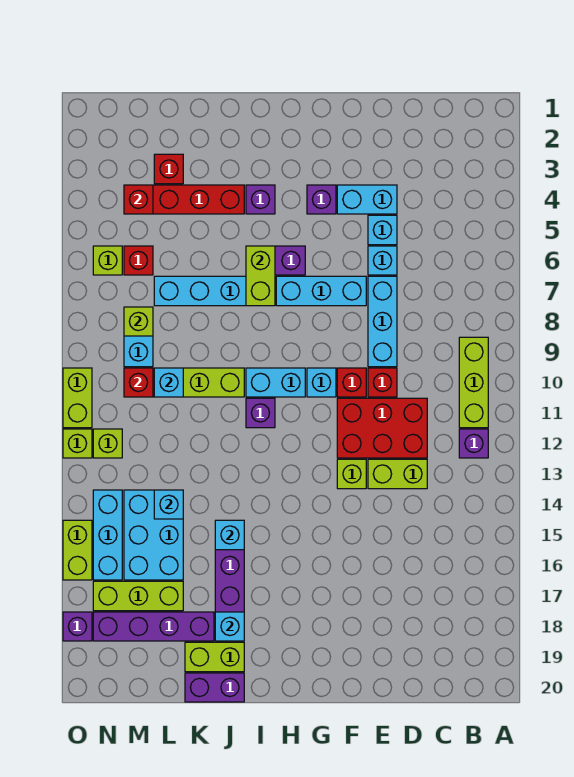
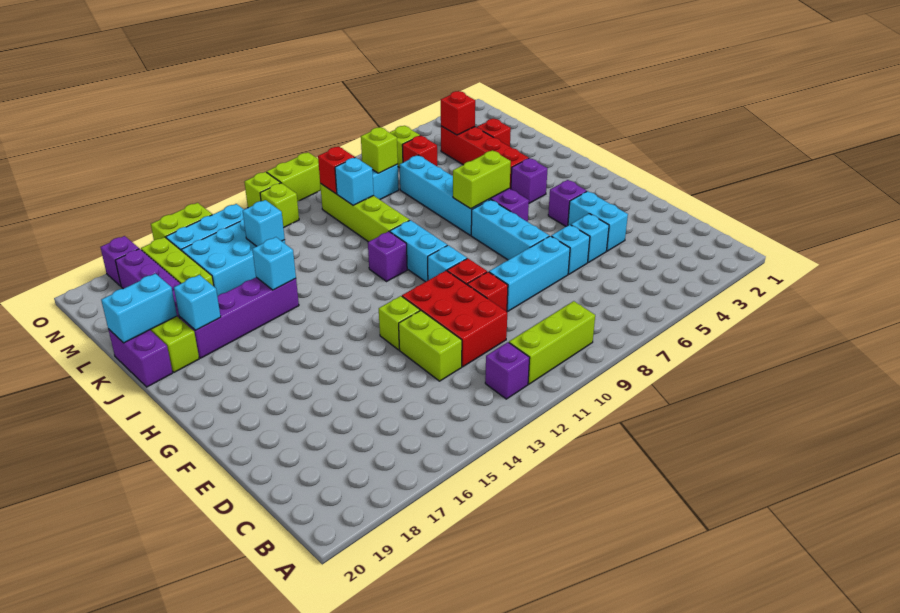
none -> cyan brick K19:K20 level 2

